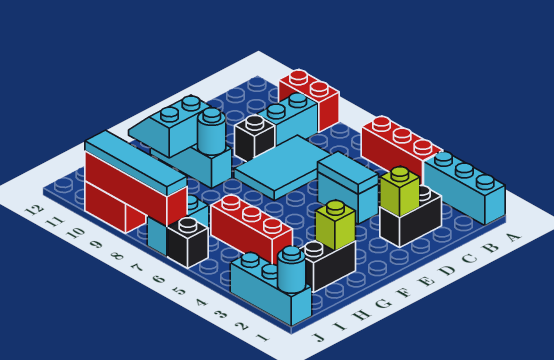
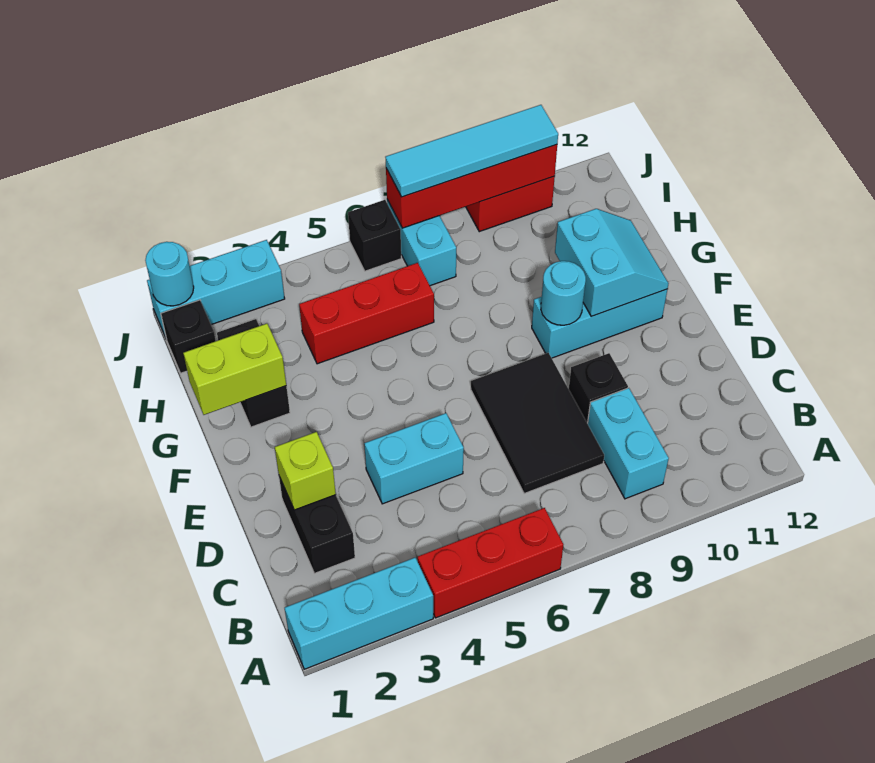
red brick A9:A10 level 1 -> none
cyan tile C7:E8 level 1 -> black tile C7:E8 level 1
cyan tile D4:D5 level 2 -> none
lime brick G2 level 2 -> lime brick G1:G2 level 2
none -> black brick I1 level 1

